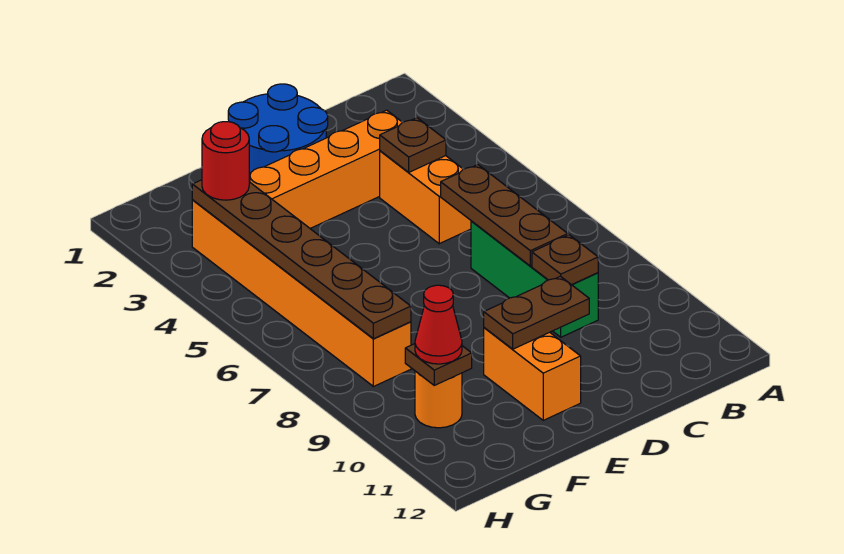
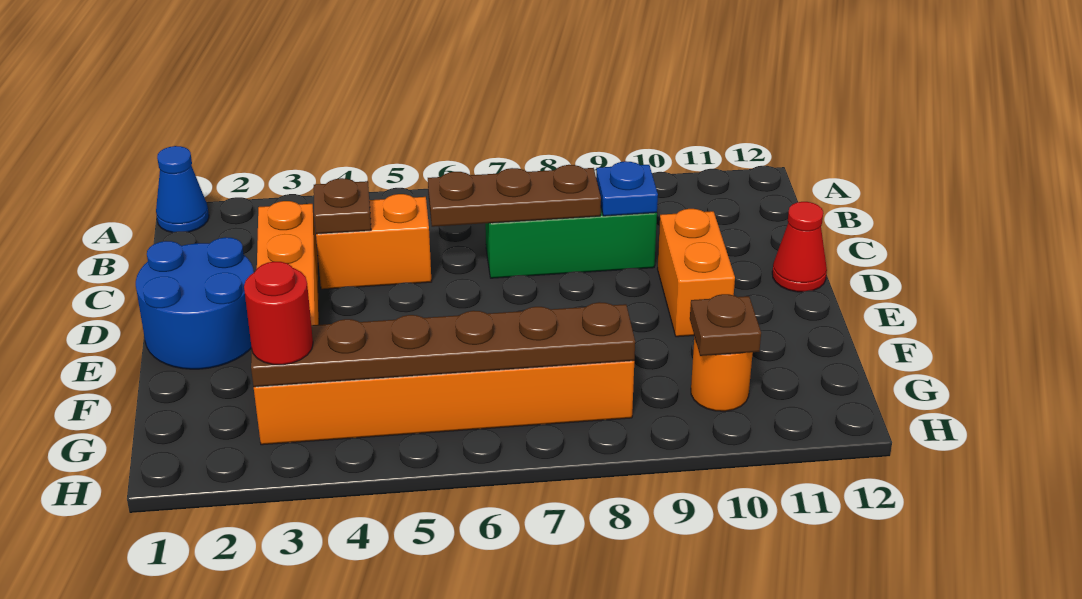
none -> blue cone A1 level 1
brown plate C9 level 2 -> blue plate C9 level 2
brown plate D10:E10 level 2 -> none
orange brick E10:E11 level 1 -> orange brick D10:E10 level 1
red cone G10 level 3 -> red cone D12 level 1

